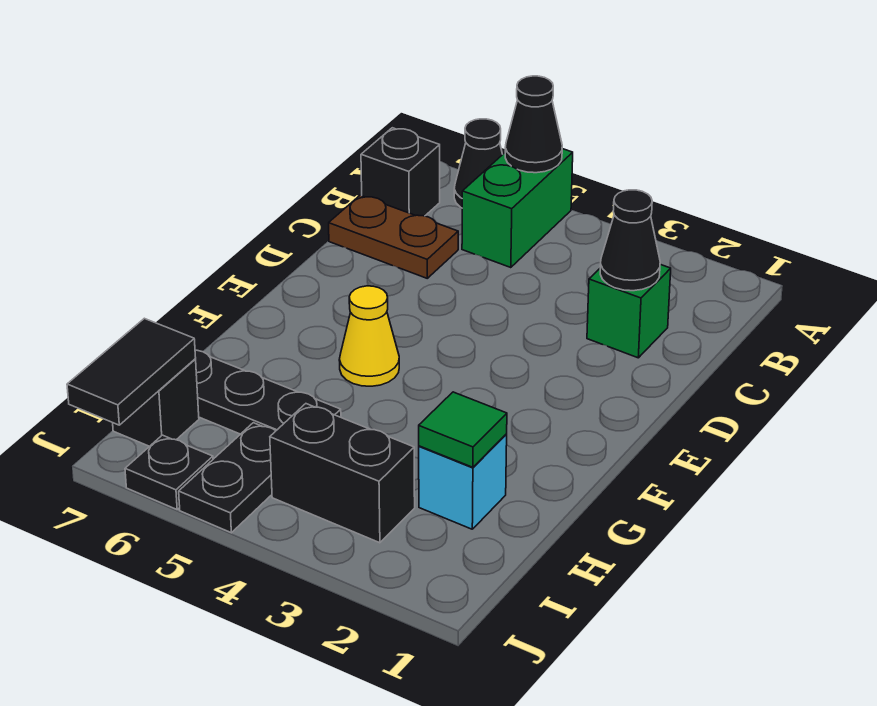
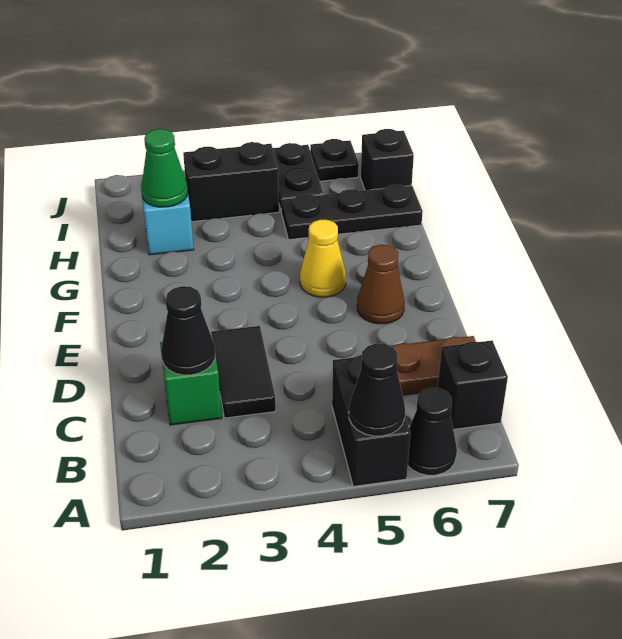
green brick A5:B5 level 1 -> black brick A5:B5 level 1
none -> brown cone E6 level 1
green tile H2 level 2 -> green cone H2 level 2
black tile I7:J7 level 2 -> black tile C3:D3 level 1

